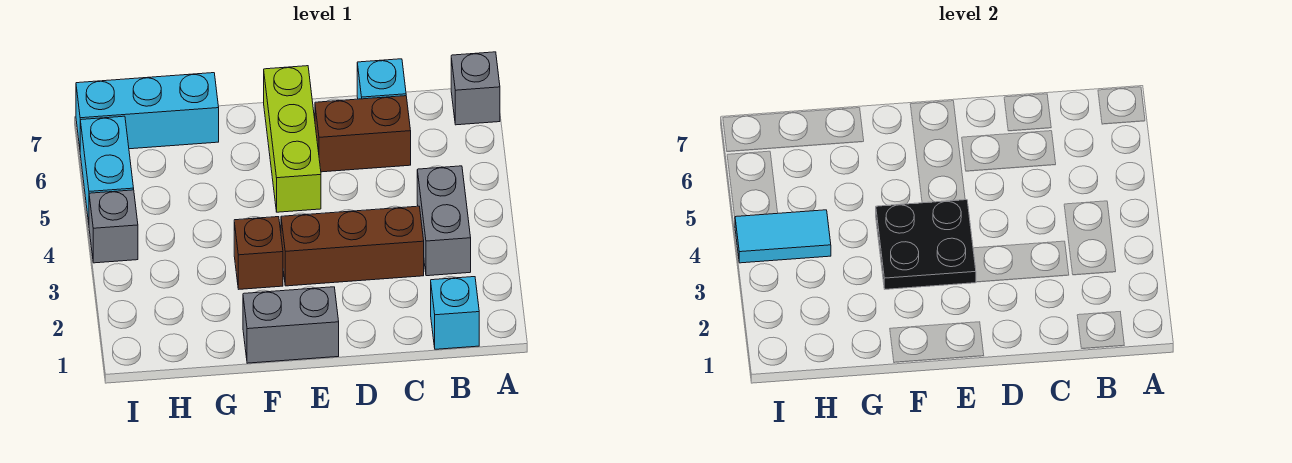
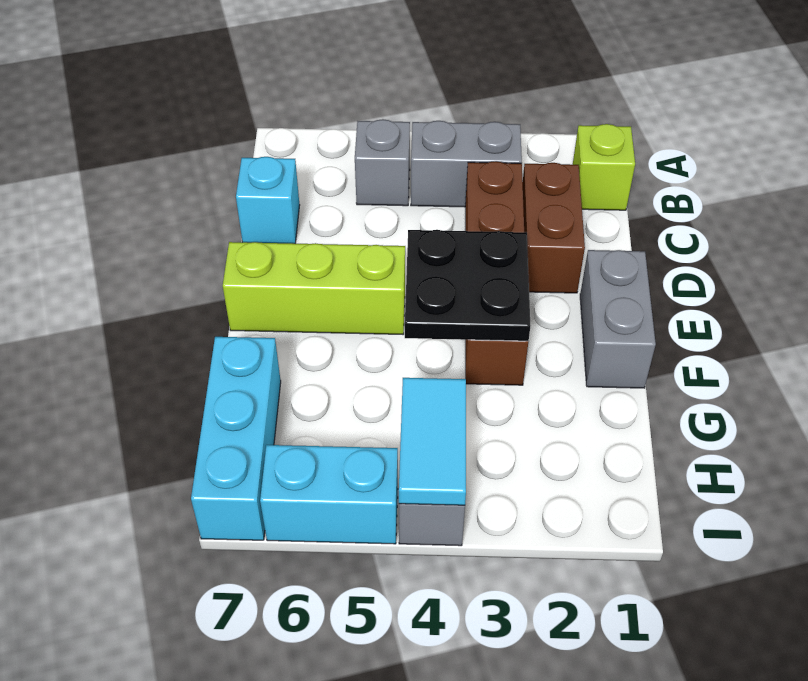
grey brick A7 level 1 -> grey brick B5 level 1
cyan brick B1 level 1 -> lime brick B1 level 1
brown brick C6:D6 level 1 -> brown brick C2:D2 level 1

